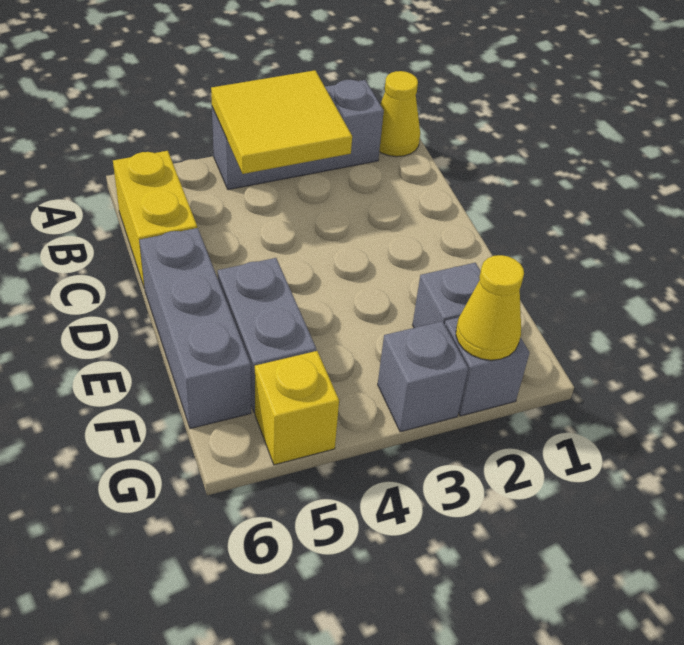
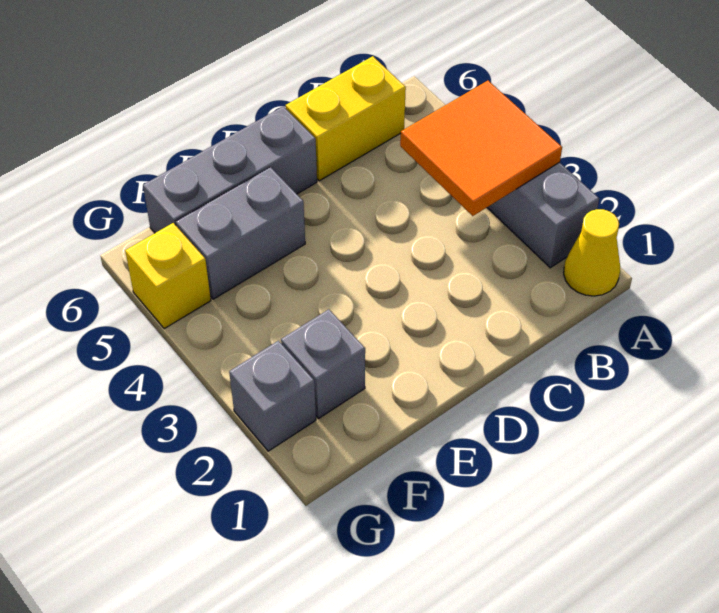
yellow tile A3:B4 level 2 -> orange tile A3:B4 level 2
yellow cone G2 level 2 -> none
grey brick G3 level 1 -> none

